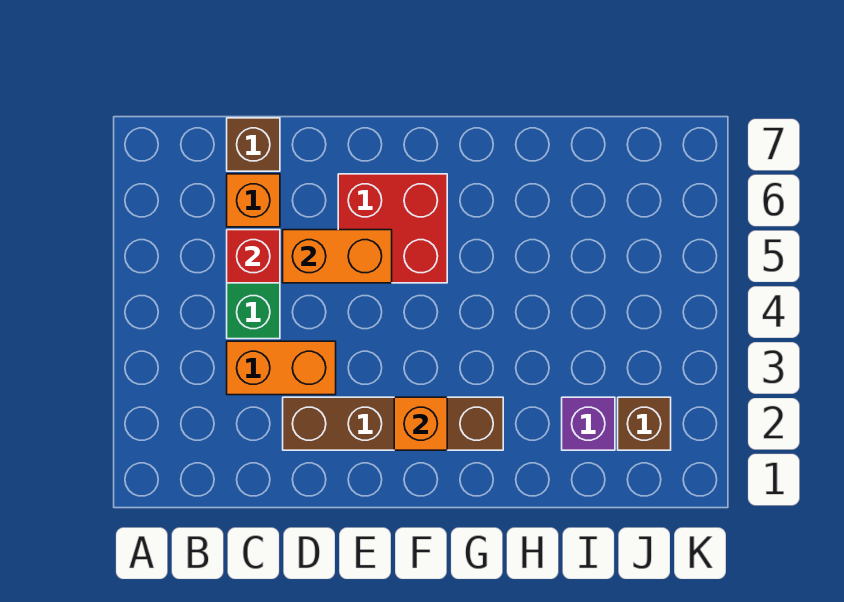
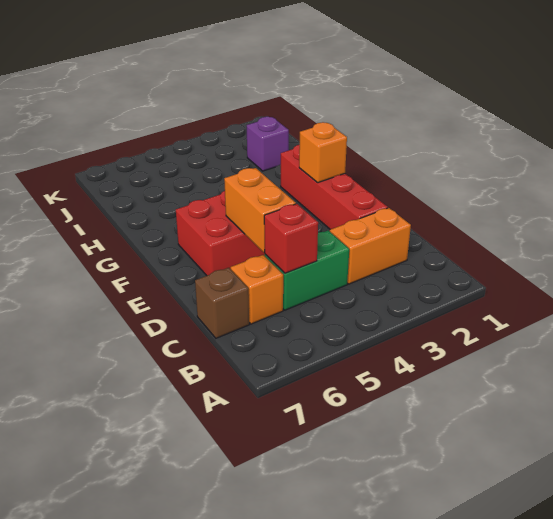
orange brick C3:D3 level 1 -> orange brick C2:C3 level 1
brown brick D2:G2 level 1 -> red brick D2:G2 level 1
brown brick J2 level 1 -> none

